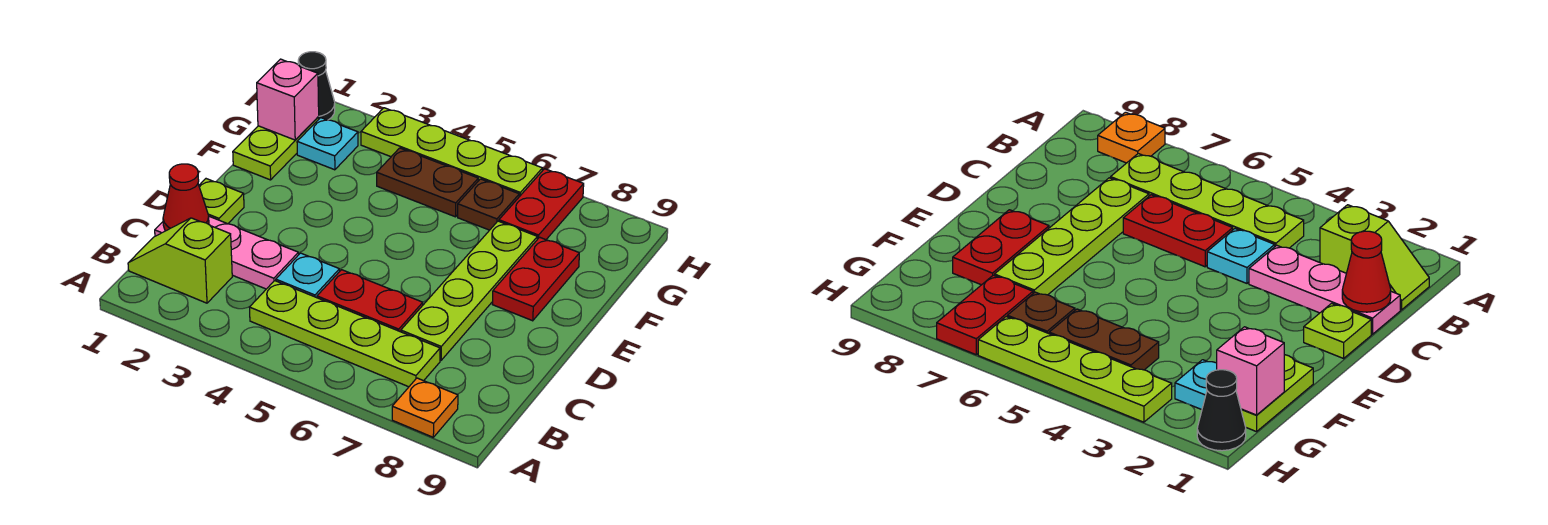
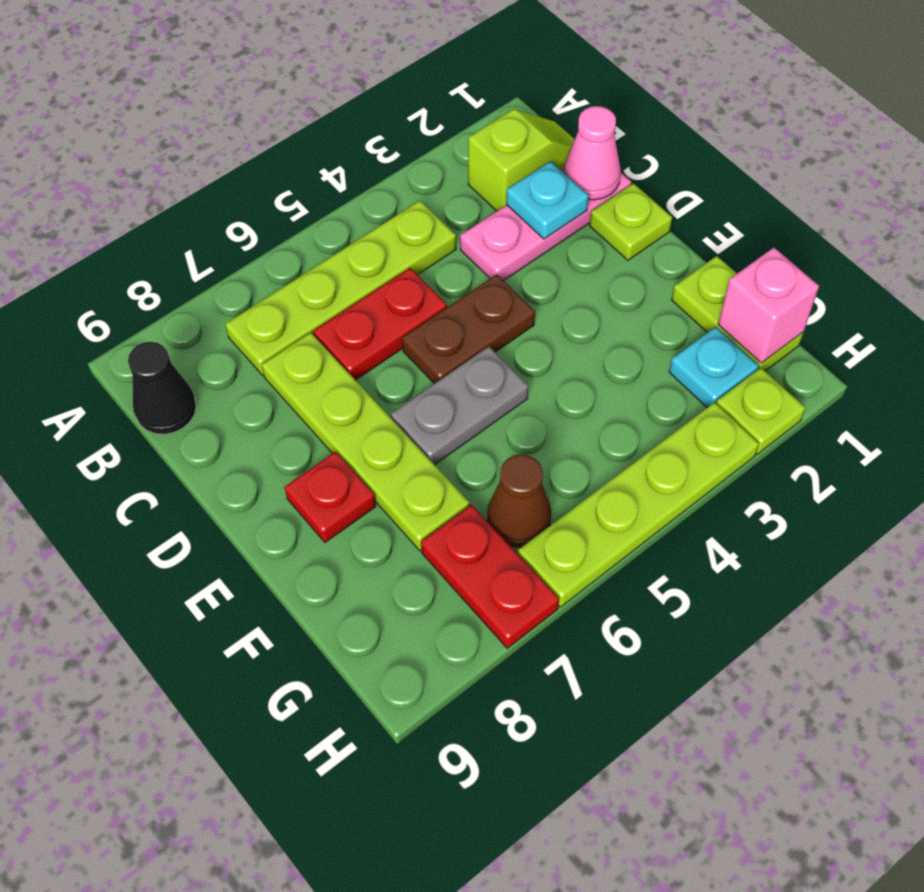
orange plate A8 level 1 -> none
red cone C1 level 2 -> pink cone C1 level 2
cyan plate C4 level 1 -> cyan plate C2 level 2
none -> grey plate E5:E6 level 1
red plate E8:F8 level 1 -> red plate E8 level 1
brown plate G4:G5 level 1 -> brown plate D4:D5 level 1
brown plate G6 level 1 -> brown cone G6 level 1
black cone H1 level 1 -> black cone B9 level 1
none -> lime plate H2 level 1

